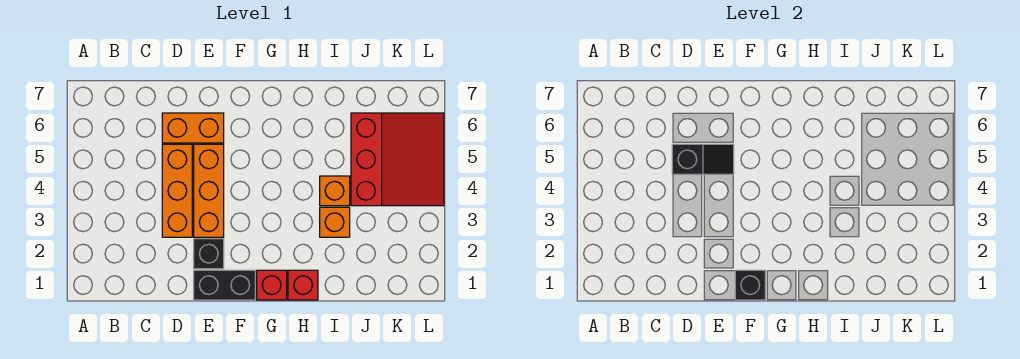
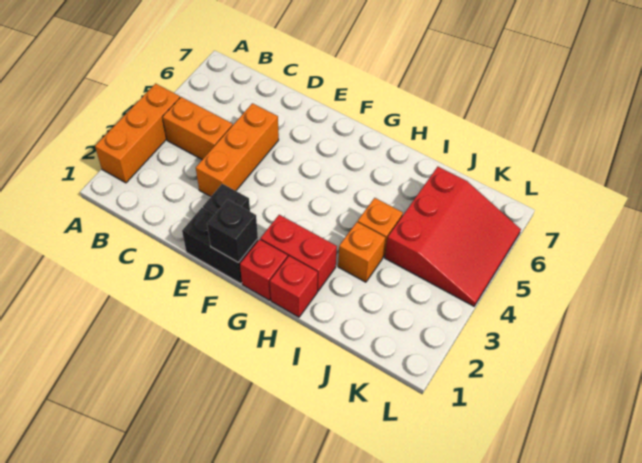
black slope D5:E5 level 2 top D -> none
orange brick D6:E6 level 1 -> orange brick B4:C4 level 1
orange brick E3:E5 level 1 -> orange brick A2:A4 level 1
none -> red brick G2:H2 level 1

